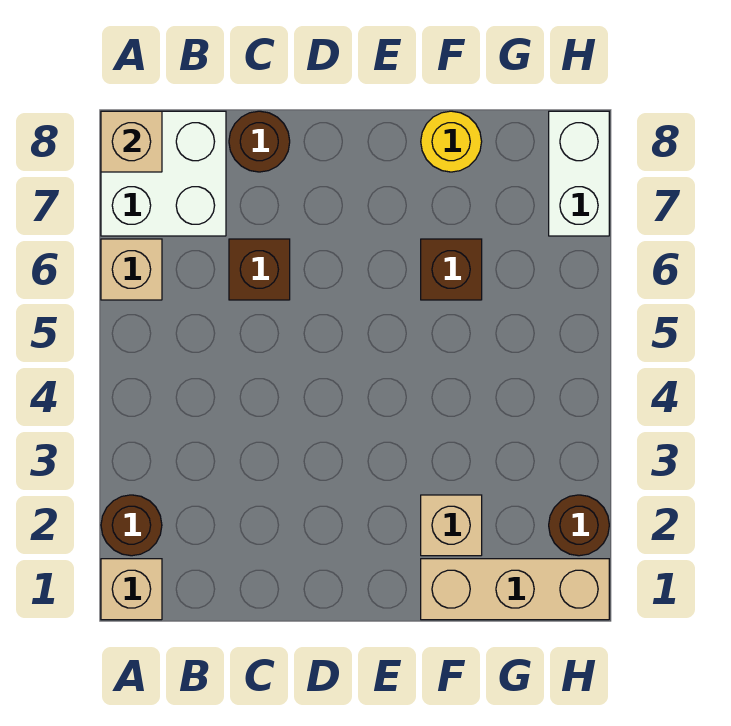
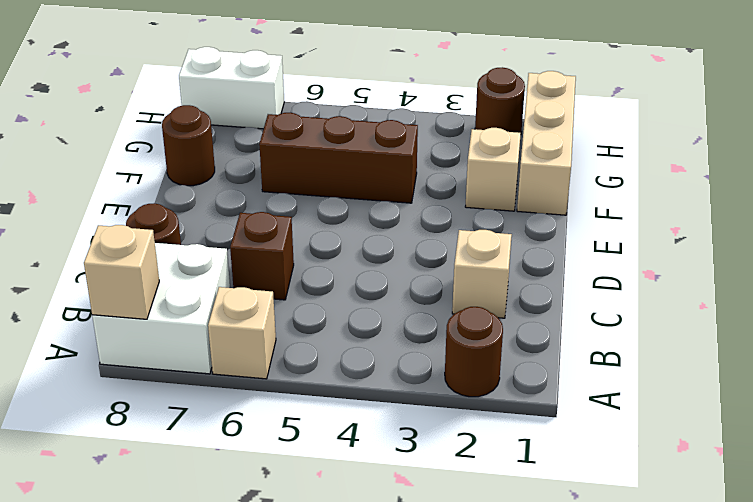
tan brick A1 level 1 -> tan brick C2 level 1
brown brick F6 level 1 -> brown brick F4:F6 level 1
yellow round brick F8 level 1 -> brown round brick F8 level 1

